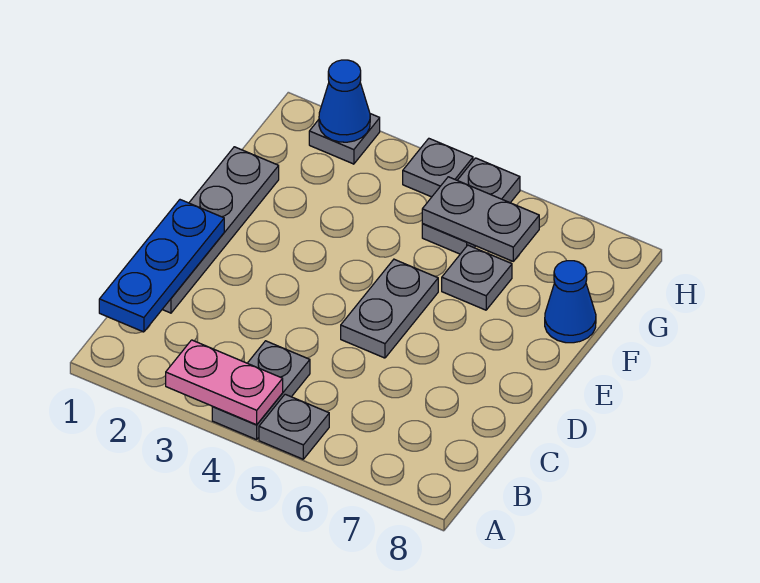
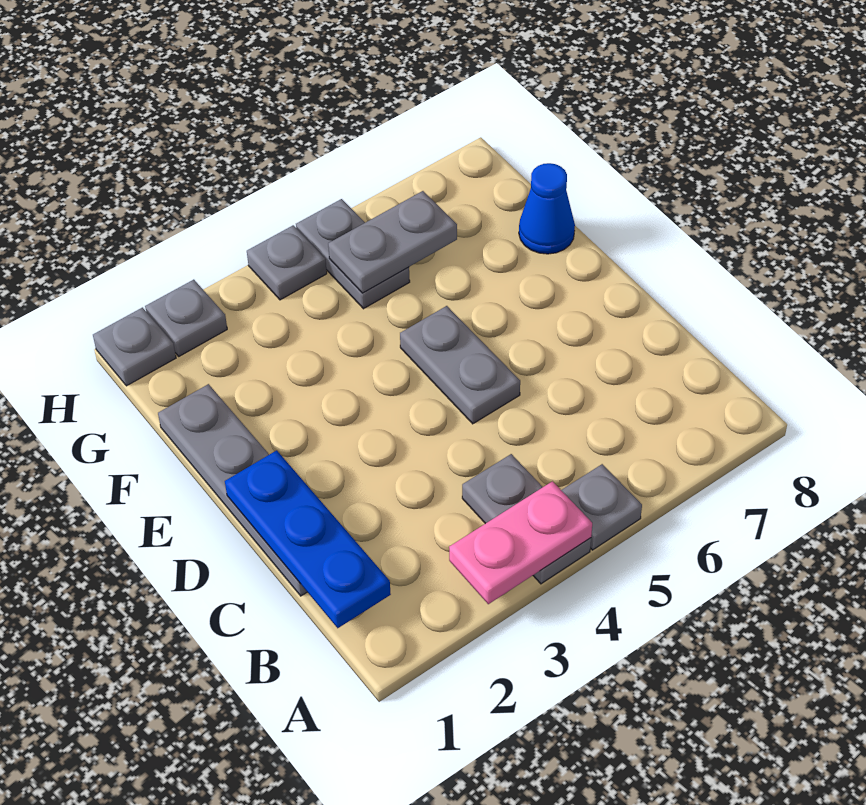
grey plate F6 level 1 -> grey plate H1 level 1
blue cone H2 level 2 -> none

